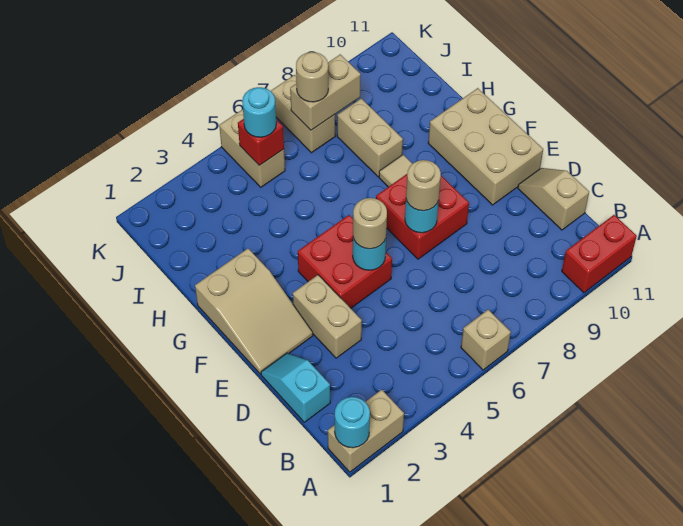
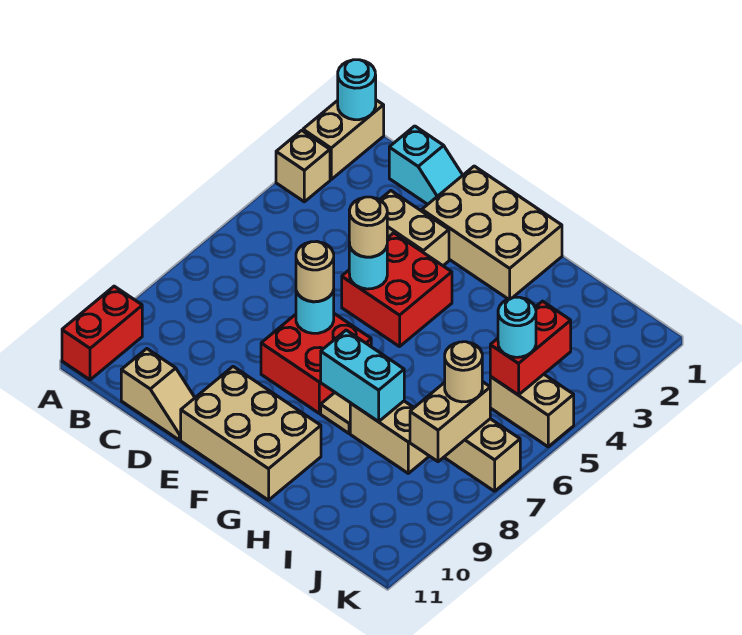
tan brick A6 level 1 -> tan brick A3 level 1
tan slope E1:G2 level 1 top G -> tan brick E1:G2 level 1
none -> cyan brick G8:H8 level 2
red brick J5 level 2 -> red brick J4:J5 level 2

